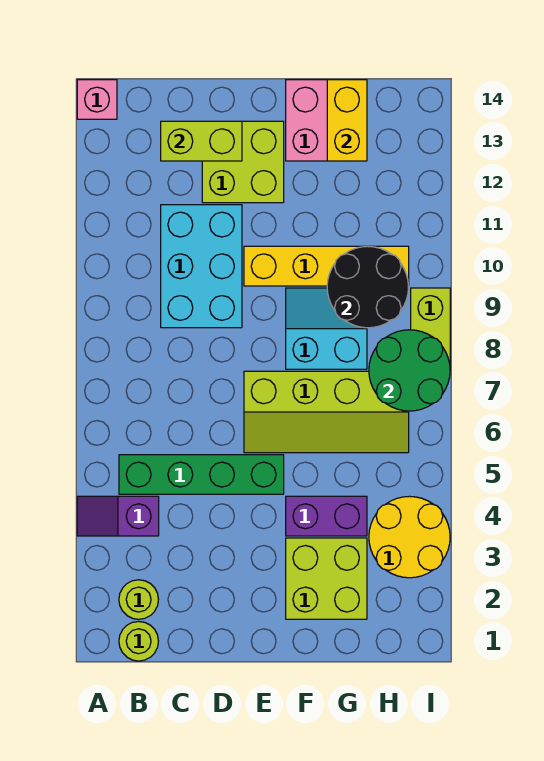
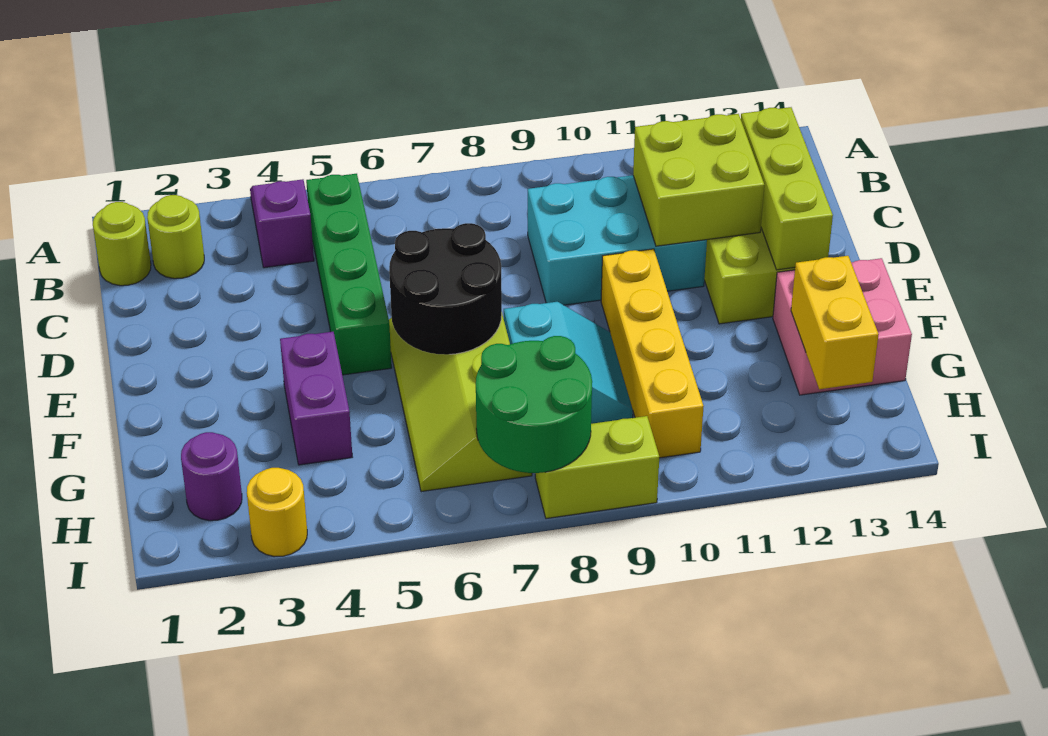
pink brick A14 level 1 -> none
lime brick C13:D13 level 2 -> lime brick C13:E13 level 2
lime brick F2:G3 level 1 -> lime brick C11:D12 level 2
black round brick G9:H10 level 2 -> black round brick E6:F7 level 2
yellow brick G13:G14 level 2 -> yellow brick G13:H13 level 2
none -> purple round brick H2 level 1
yellow round brick H3:I4 level 1 -> yellow round brick I3 level 1

